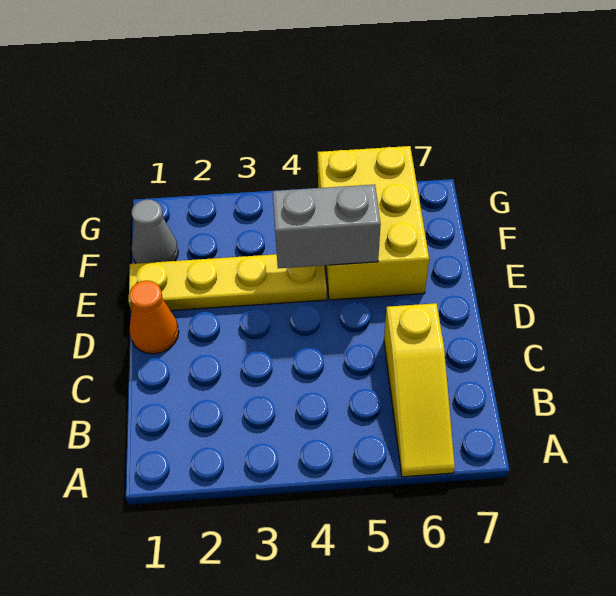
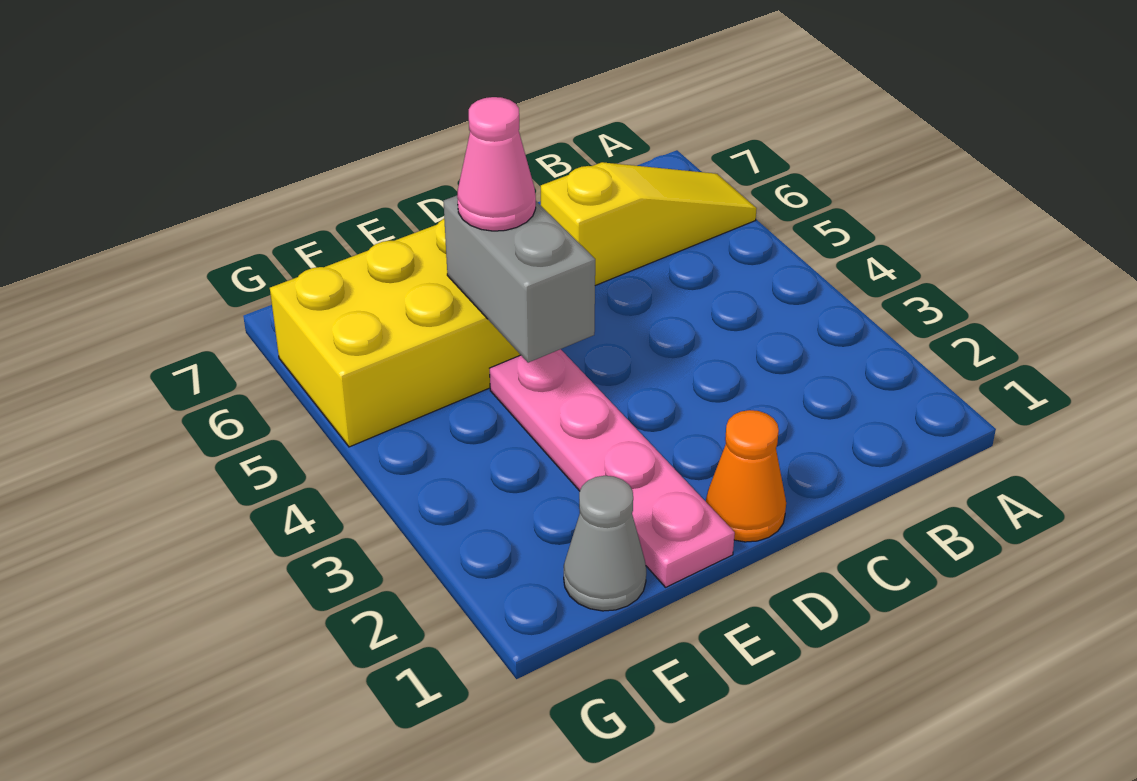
yellow plate E1:E4 level 1 -> pink plate E1:E4 level 1
none -> pink cone E5 level 3

